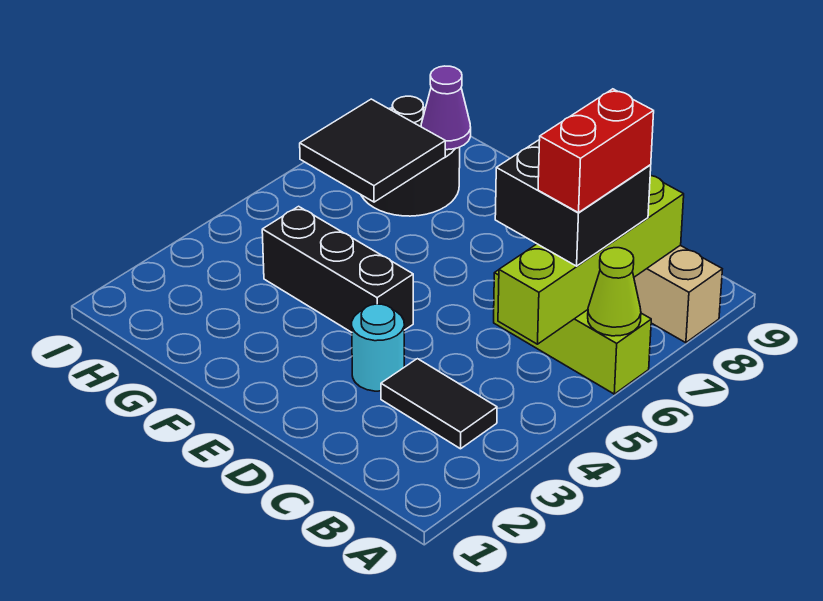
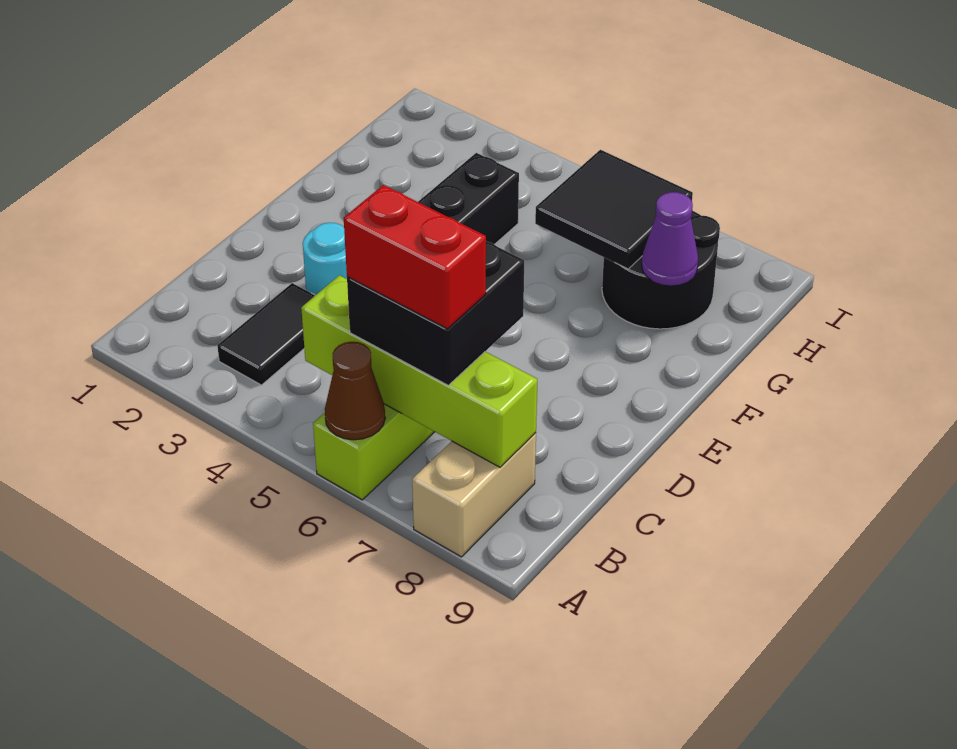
lime cone A6 level 2 -> brown cone A6 level 2

